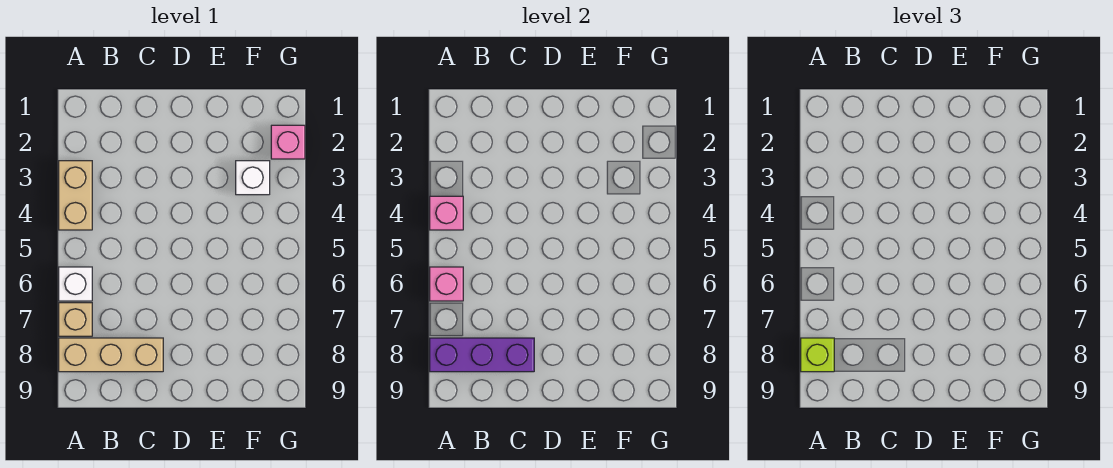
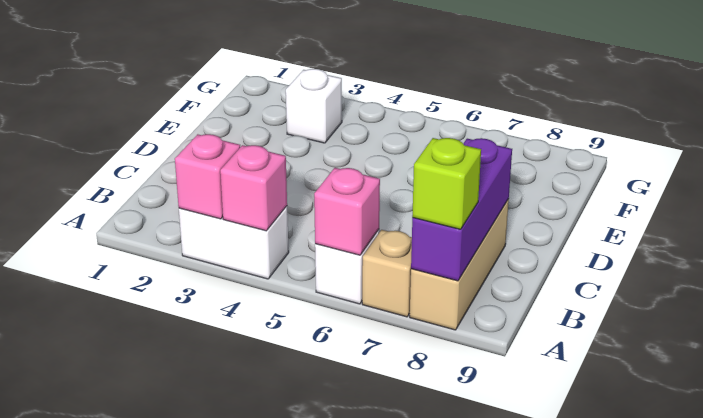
tan brick A3:A4 level 1 -> white brick A3:A4 level 1
pink brick G2 level 1 -> pink brick A3 level 2

